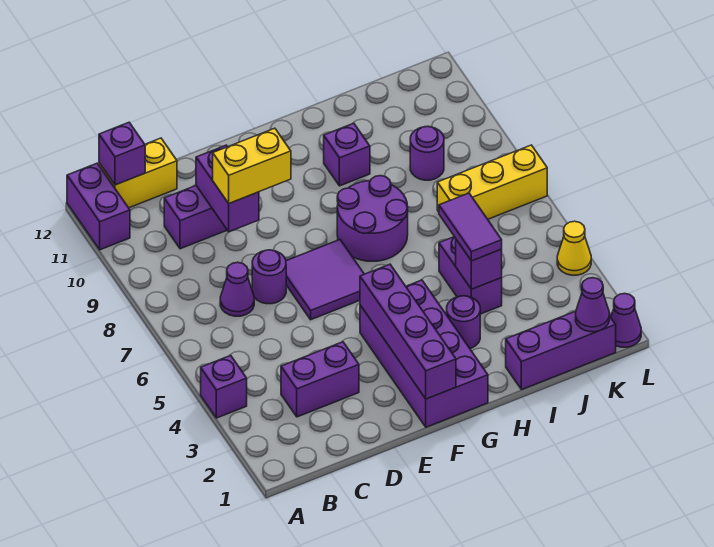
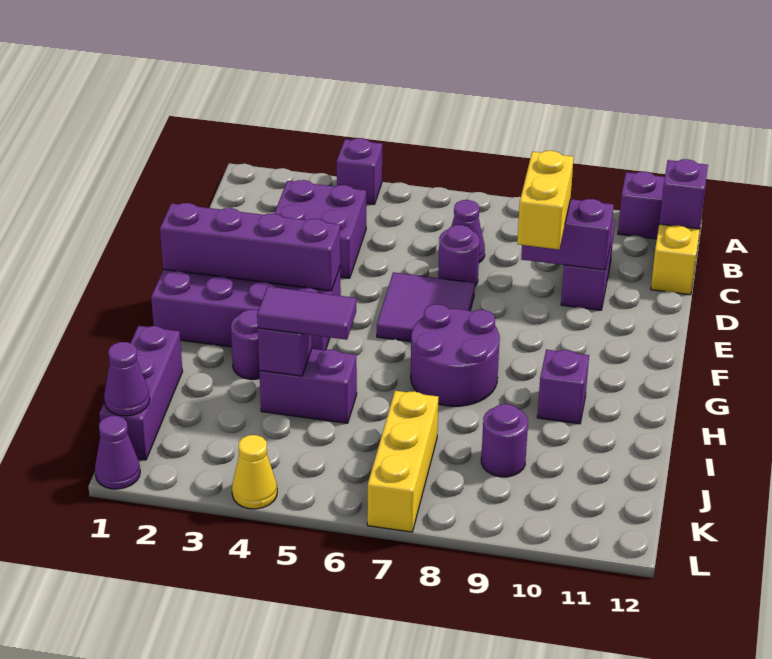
purple brick C3:D3 level 1 -> purple brick C3:D4 level 1

